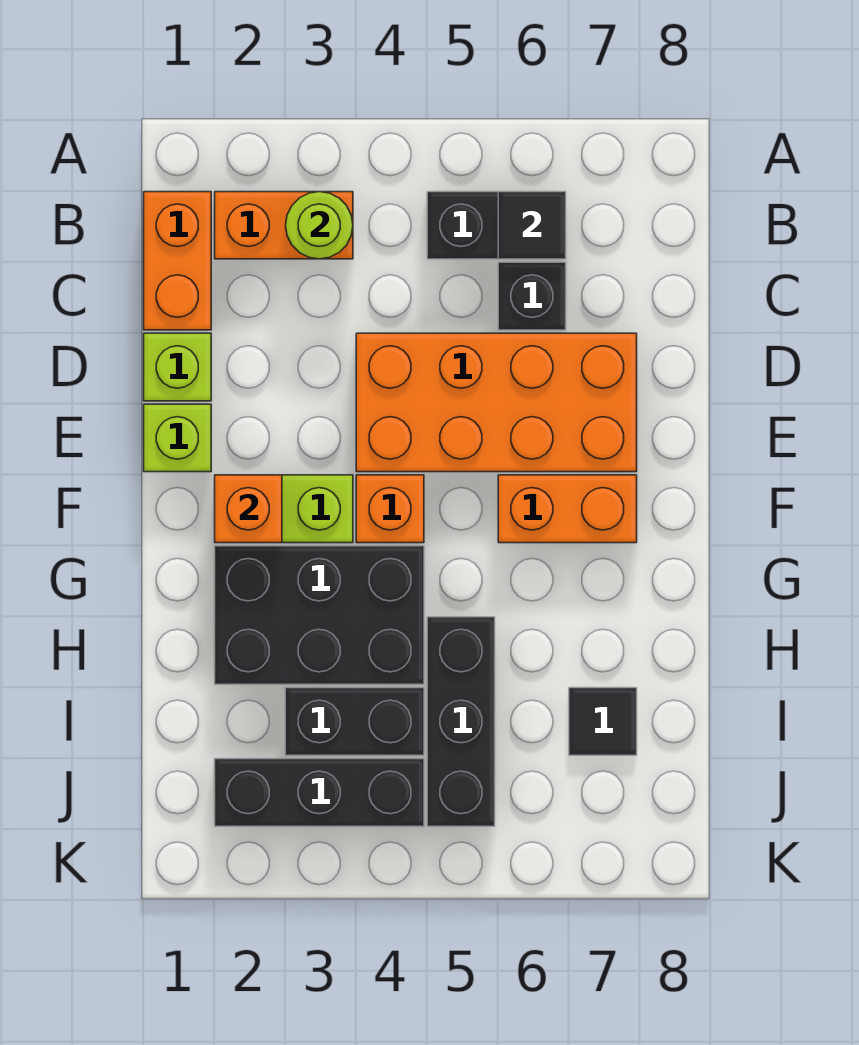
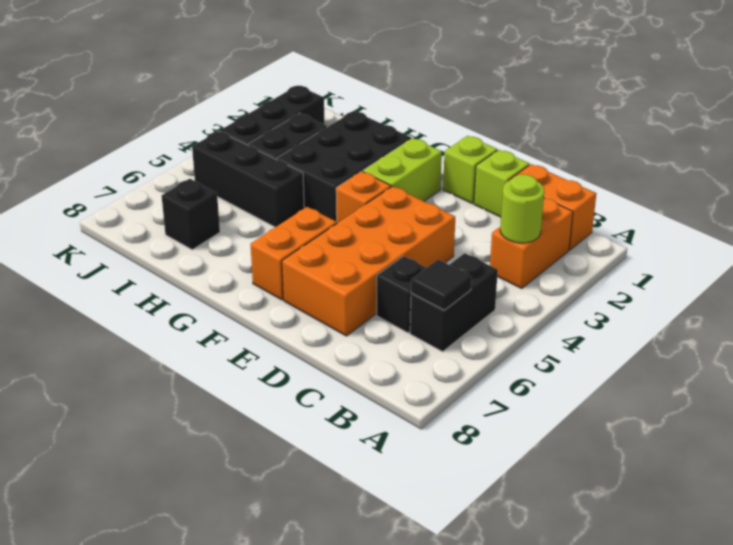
orange brick F2 level 2 -> none
black tile I7 level 1 -> black brick I7 level 1

